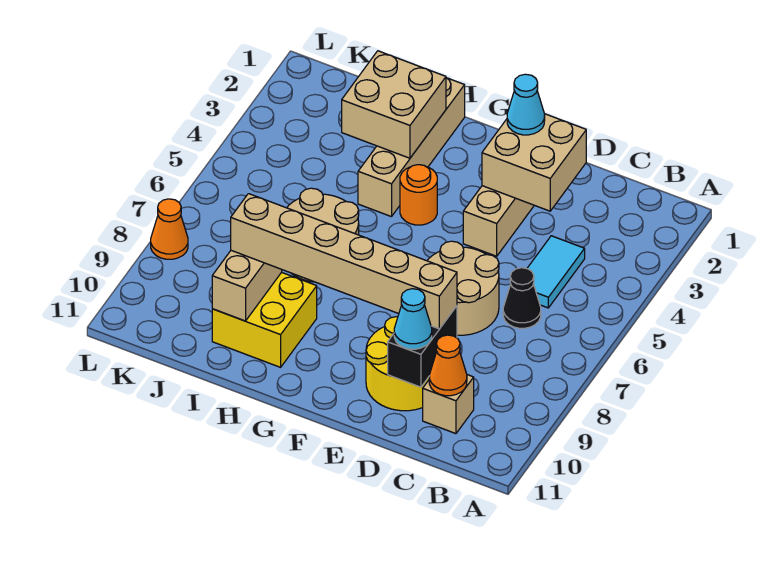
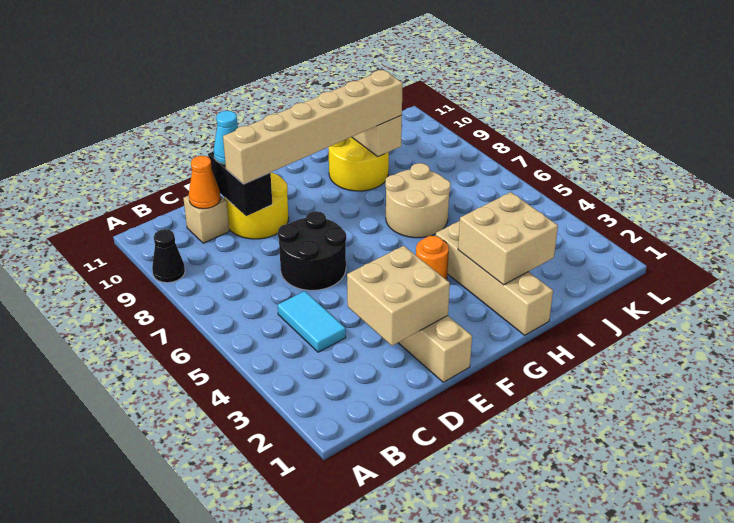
black cone C6 level 1 -> black cone A9 level 1
tan round brick D6:E7 level 1 -> black round brick D6:E7 level 1
cyan cone E2 level 3 -> none
yellow brick H9:I10 level 1 -> yellow round brick H9:I10 level 1
orange cone L8 level 1 -> none

